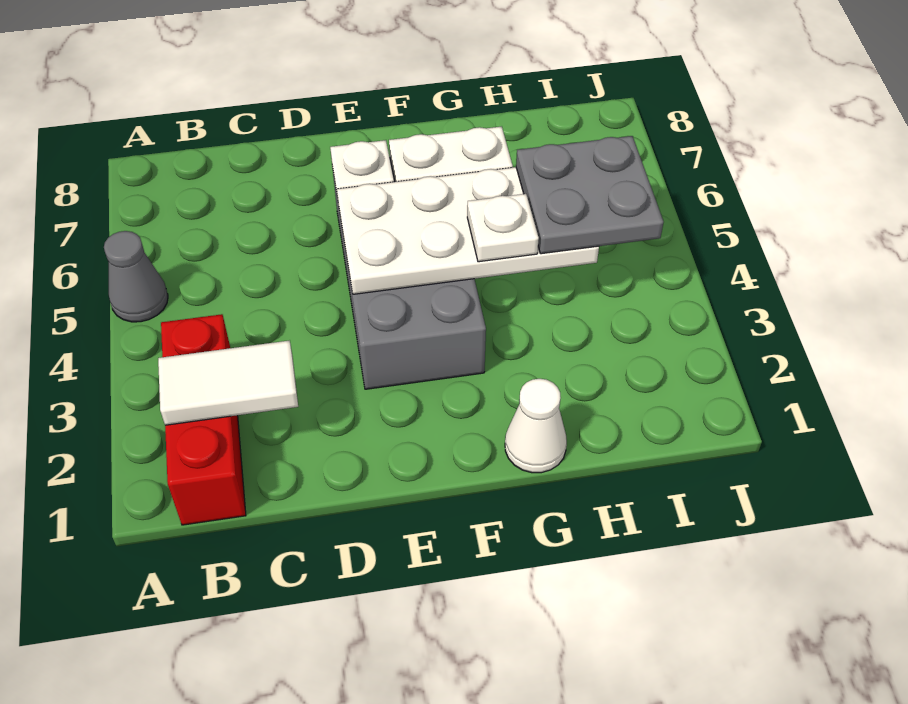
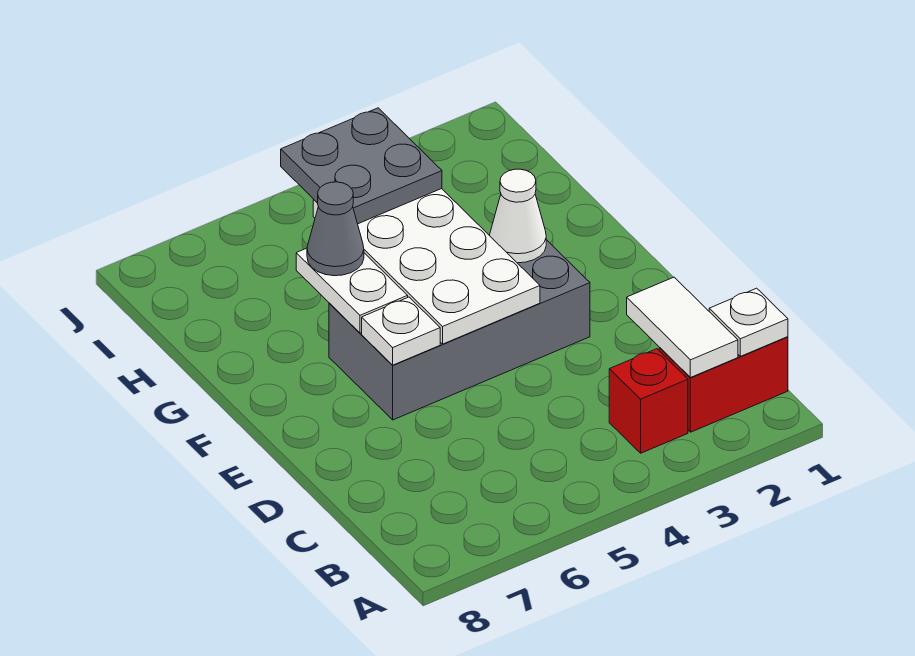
grey cone A5 level 1 -> grey cone G6 level 3
white cone G1 level 1 -> white cone F3 level 2
white plate G4 level 3 -> white plate B1 level 2

